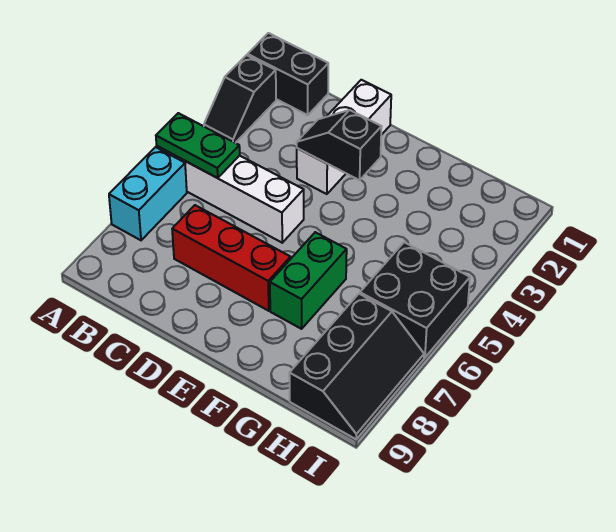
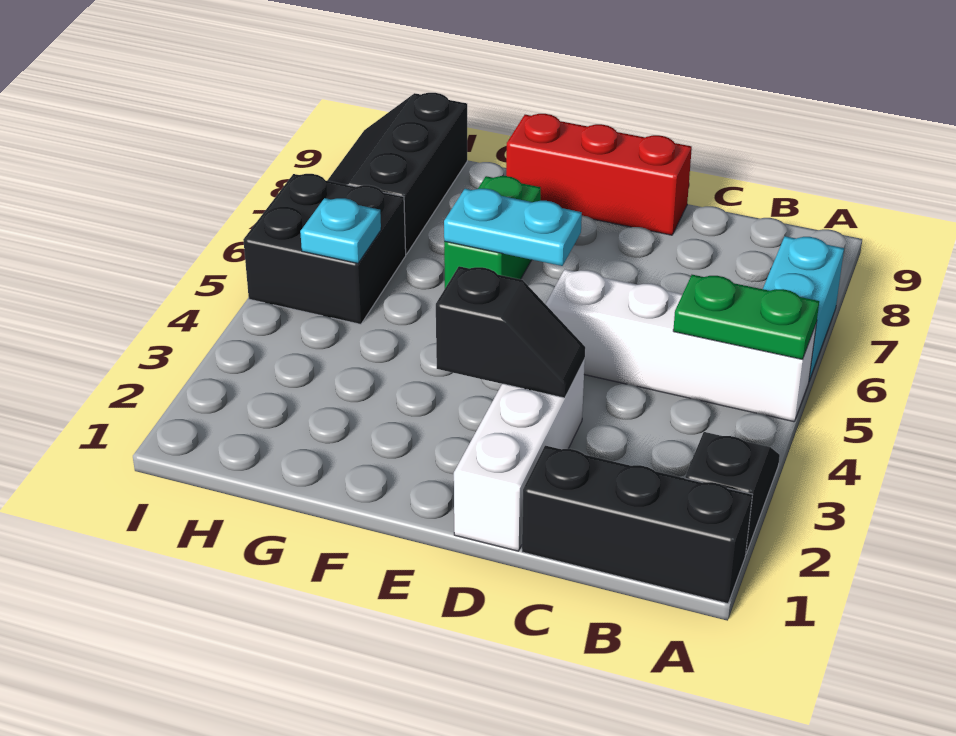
black brick A1:B1 level 1 -> black brick A1:C1 level 1
red brick C7:E7 level 1 -> red brick D9:F9 level 1
none -> cyan plate E6:F6 level 2
none -> cyan plate H5 level 2

